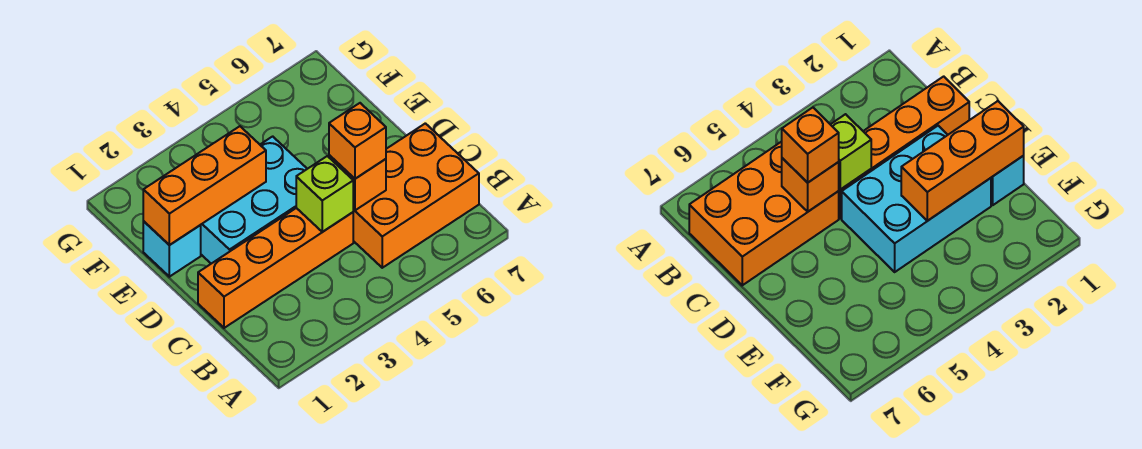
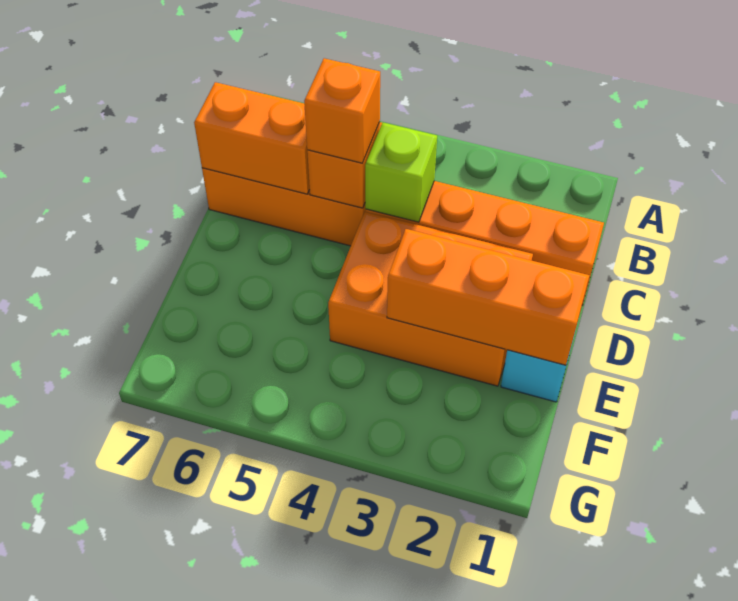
none -> orange brick C6:C7 level 2
cyan brick D2:E4 level 1 -> orange brick D2:E4 level 1

